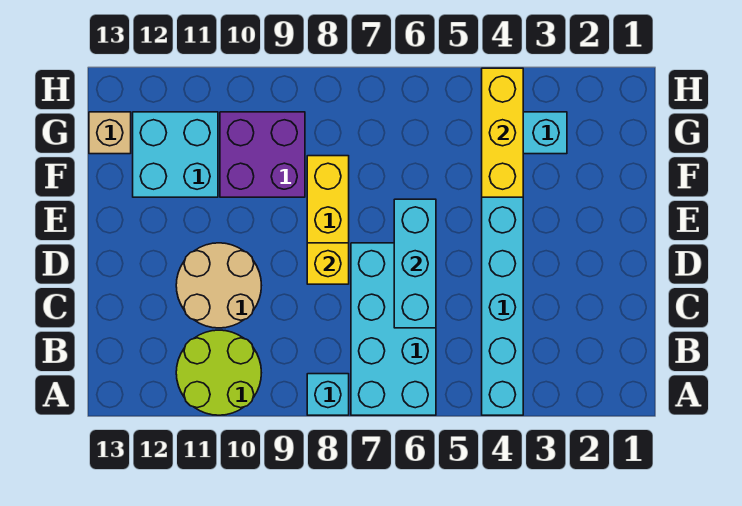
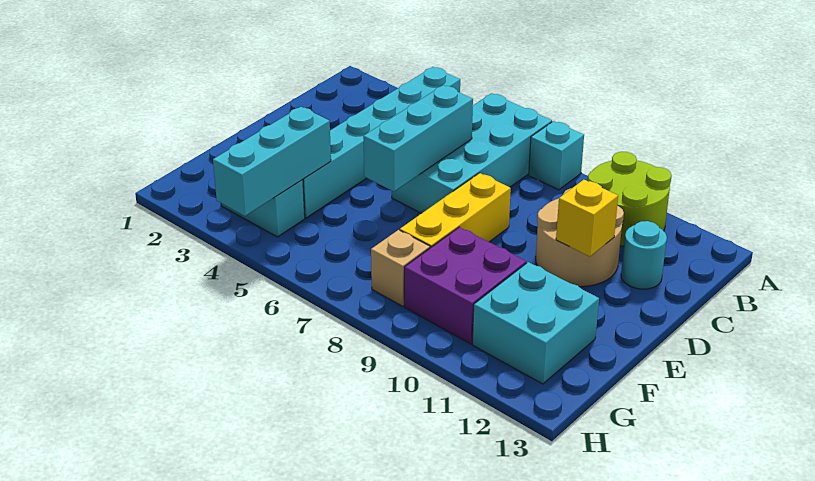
none -> cyan round brick C12 level 1
yellow brick D8 level 2 -> yellow brick D11 level 2
yellow brick F4:H4 level 2 -> cyan brick F4:H4 level 2
tan brick G13 level 1 -> tan brick G8 level 1

